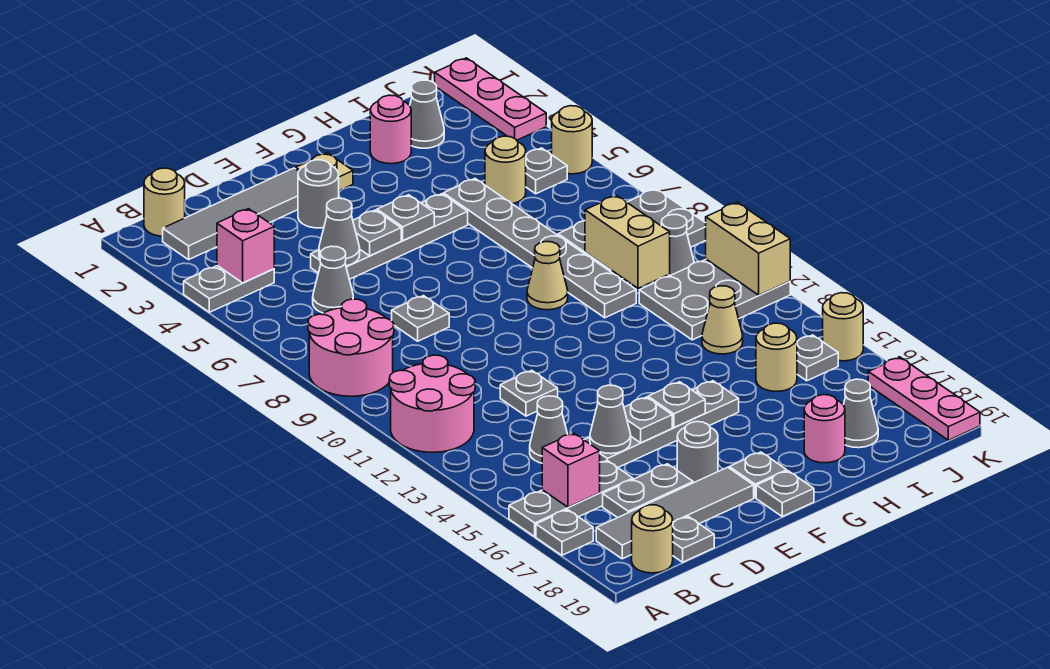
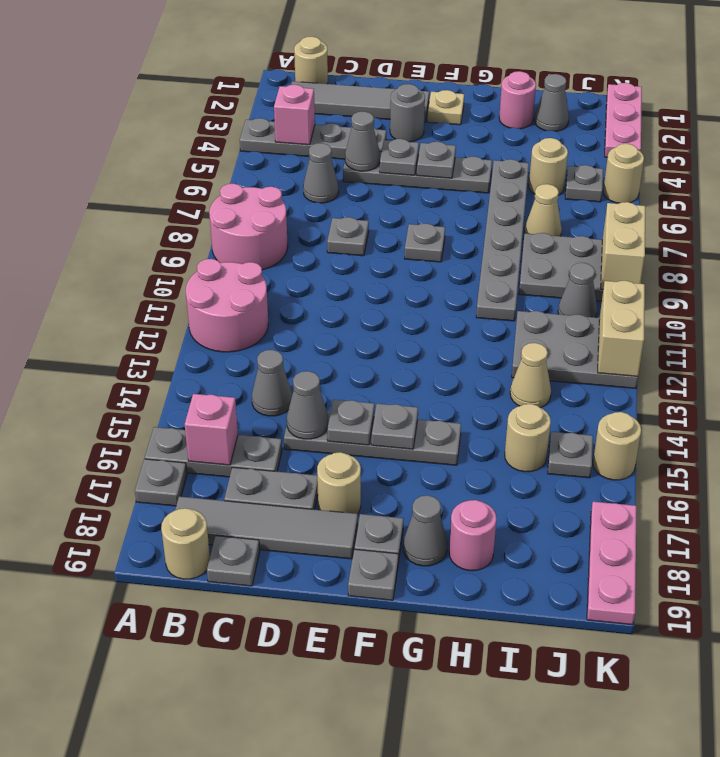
grey plate A4:B4 level 1 -> grey plate A4:D4 level 1
grey plate D12 level 1 -> grey plate F8 level 1
grey round brick E17 level 1 -> tan round brick E17 level 1
tan cone G9 level 1 -> tan cone I7 level 1
tan brick I9:I10 level 2 -> tan brick K8:K9 level 2
grey cone I18 level 1 -> grey cone G18 level 1

